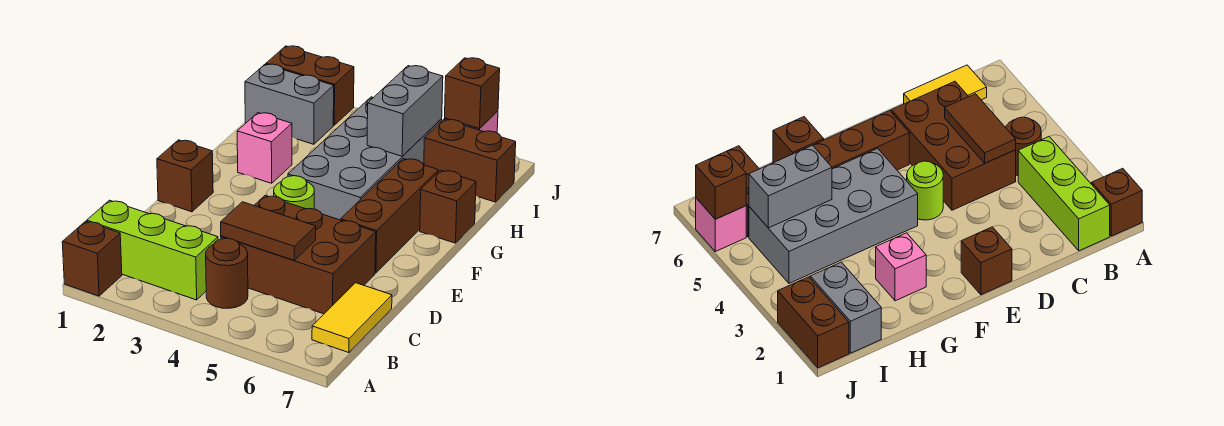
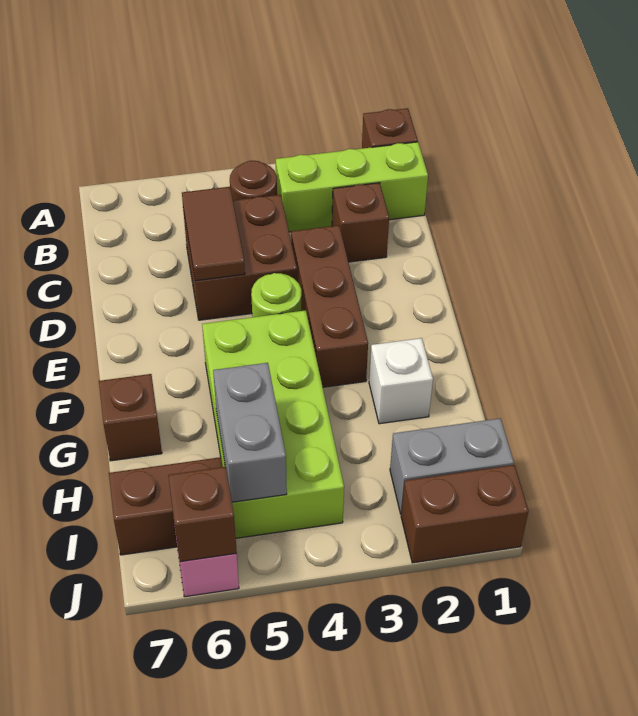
yellow tile B7:C7 level 1 -> none
brown brick C4:D6 level 1 -> brown brick C4:D5 level 1
brown tile C4:C5 level 2 -> brown tile C5:D5 level 2
brown brick E1 level 1 -> brown brick C2 level 1
brown brick E6:G6 level 1 -> brown brick D3:F3 level 1
grey brick F4:I5 level 1 -> lime brick F4:I5 level 1
pink brick G2 level 1 -> white brick G2 level 1

